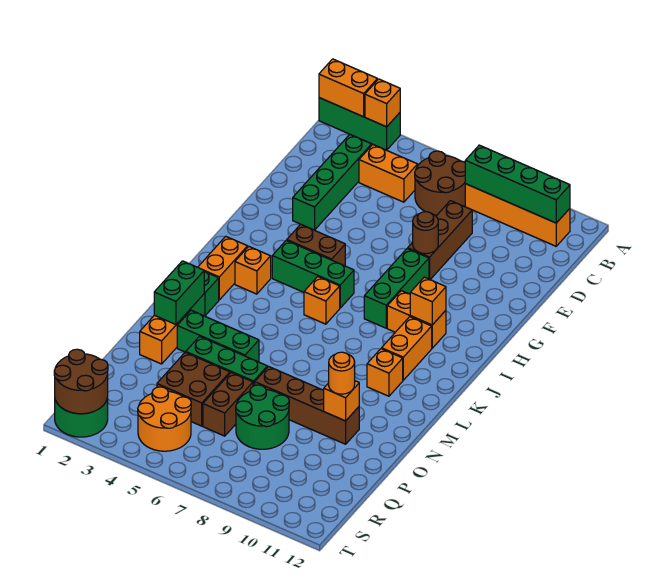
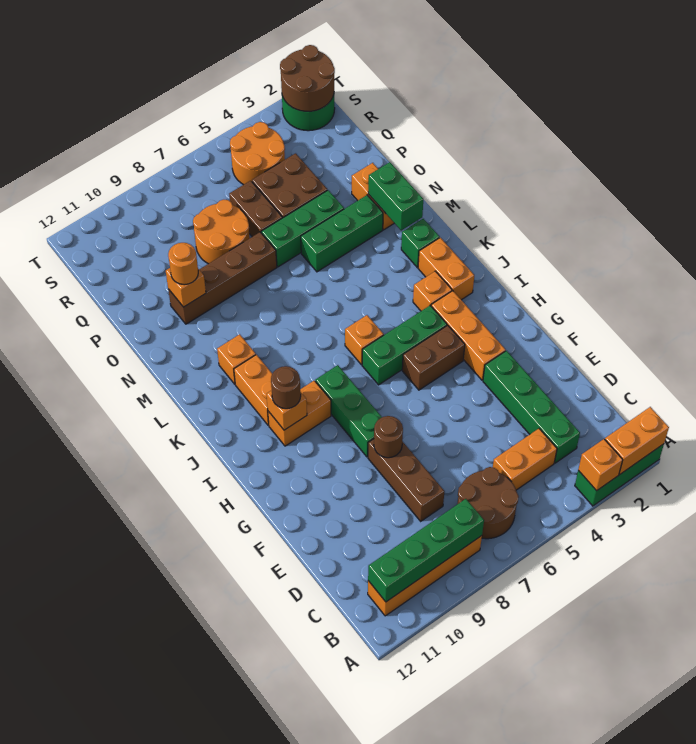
none -> orange brick G3:I3 level 1
none -> brown round brick I10 level 3
green round brick P7:Q8 level 1 -> orange round brick P7:Q8 level 1

